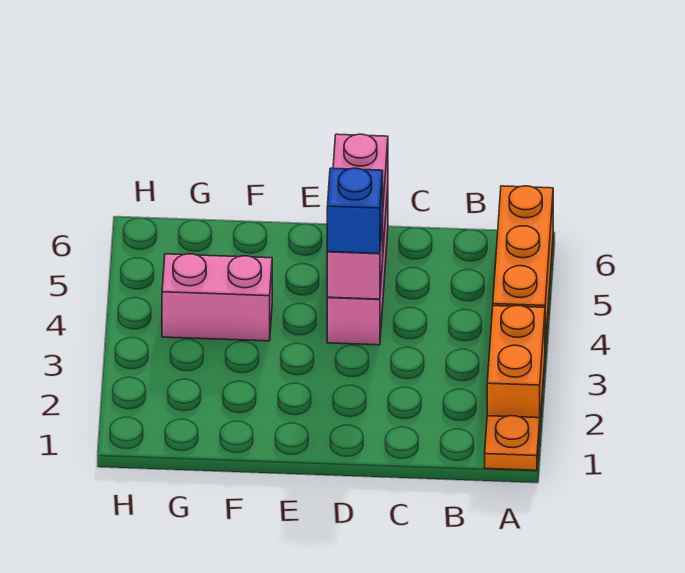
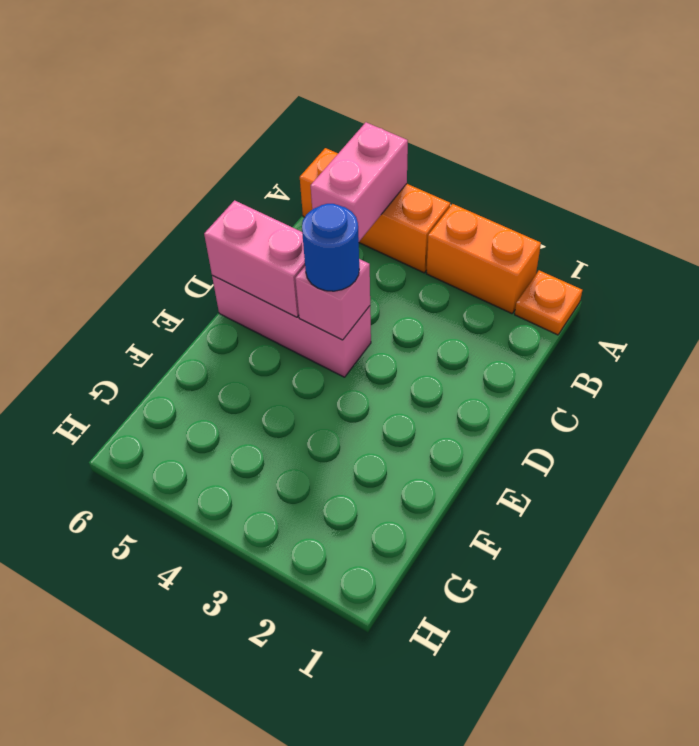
blue brick D4 level 3 -> blue round brick D4 level 3
pink brick F4:G4 level 1 -> pink brick A5:B5 level 2

